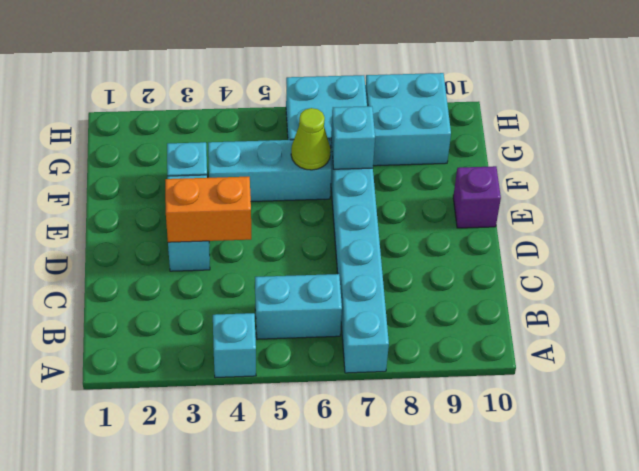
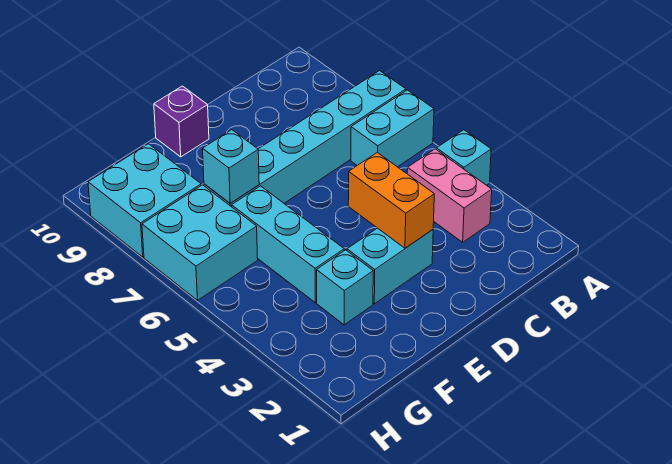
none -> pink brick B3:B4 level 1
cyan brick B5:B6 level 1 -> cyan brick A6:B6 level 1
lime cone F6 level 2 -> none

